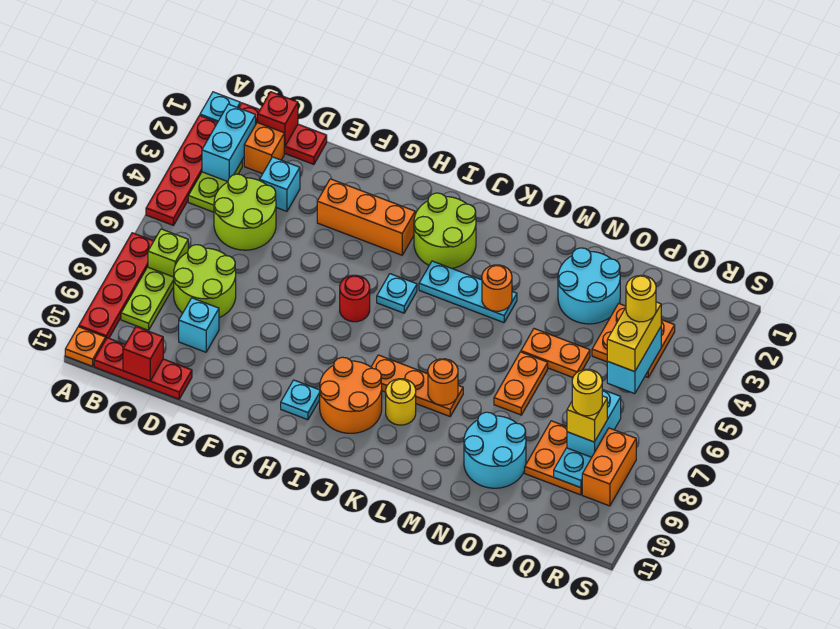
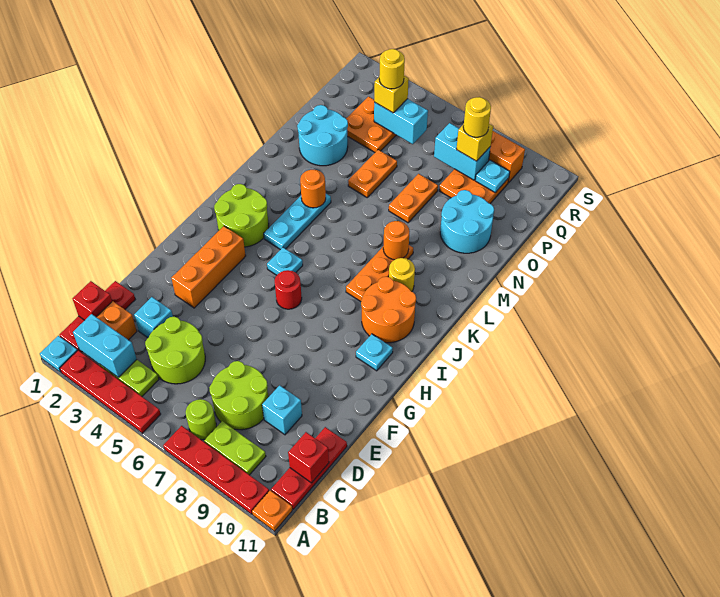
lime brick B7 level 1 -> lime round brick B7 level 1
orange plate N6:N7 level 1 -> orange plate N7:O7 level 1
yellow brick Q4:Q5 level 3 -> yellow brick Q4 level 3

